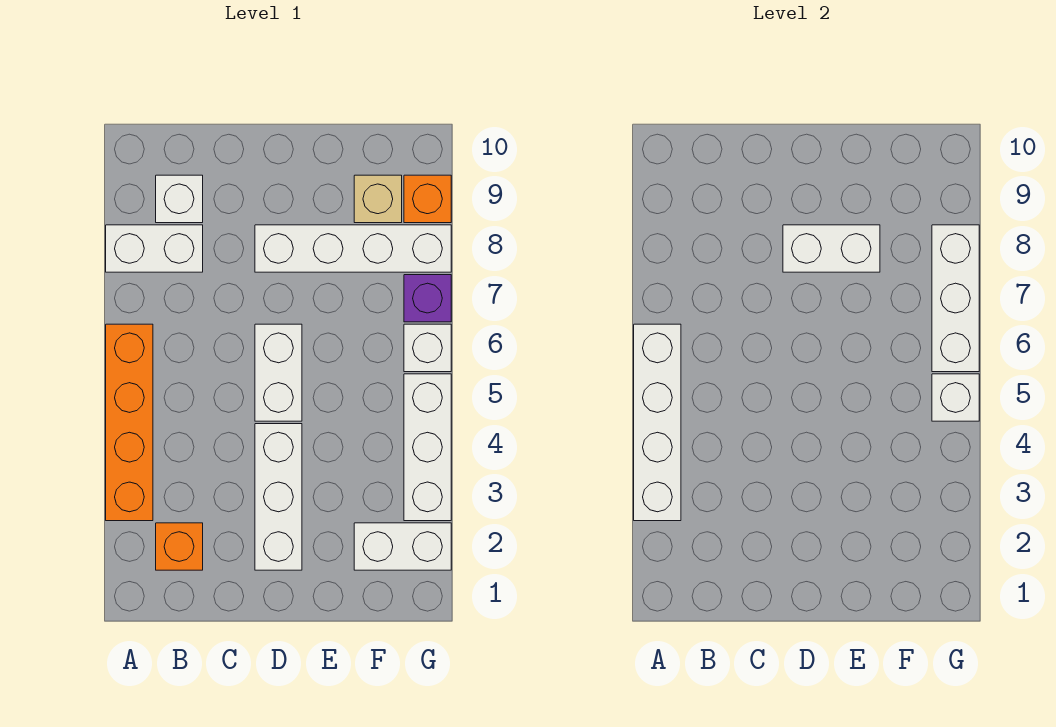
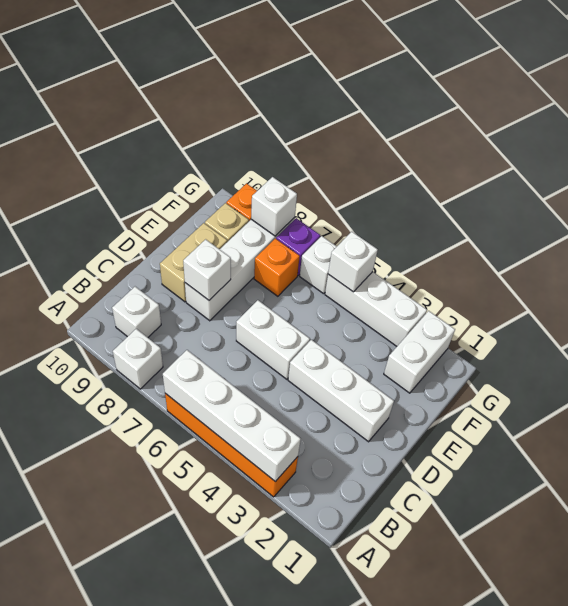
white brick A8:B8 level 1 -> white brick A8 level 1
orange brick B2 level 1 -> orange brick F7 level 1
white brick D8:E8 level 2 -> white brick D8 level 2
none -> tan brick D9:E9 level 1
white brick G6:G8 level 2 -> white brick G8 level 2

